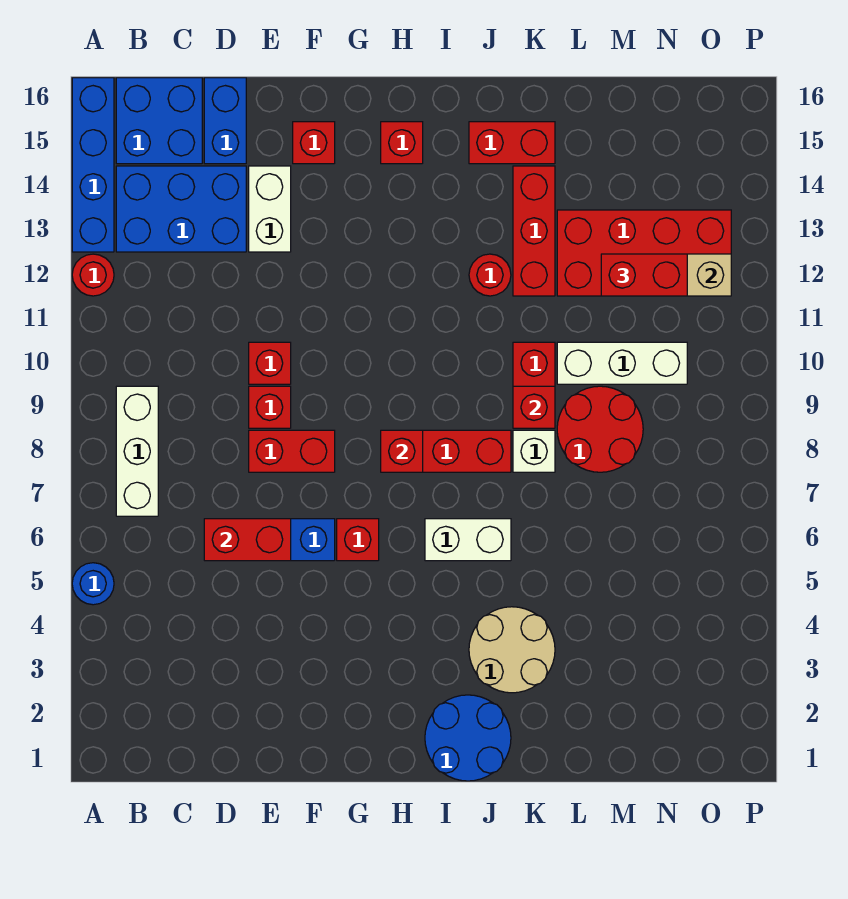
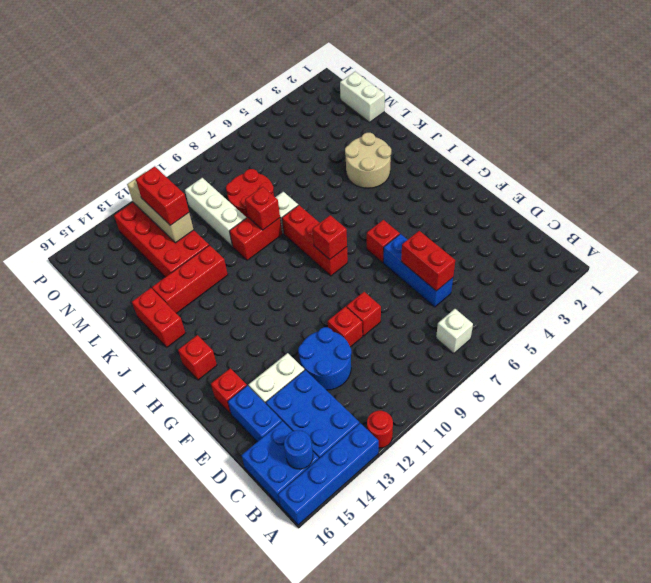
blue round brick A5 level 1 -> blue round brick B15 level 2
white brick B7:B9 level 1 -> white brick B7 level 1
blue brick D15:D16 level 1 -> blue brick D15:E15 level 1
red brick E8:F8 level 1 -> none
blue round brick I1:J2 level 1 -> blue round brick D11:E12 level 1
white brick I6:J6 level 1 -> white brick M1:N1 level 1
red round brick J12 level 1 -> none

